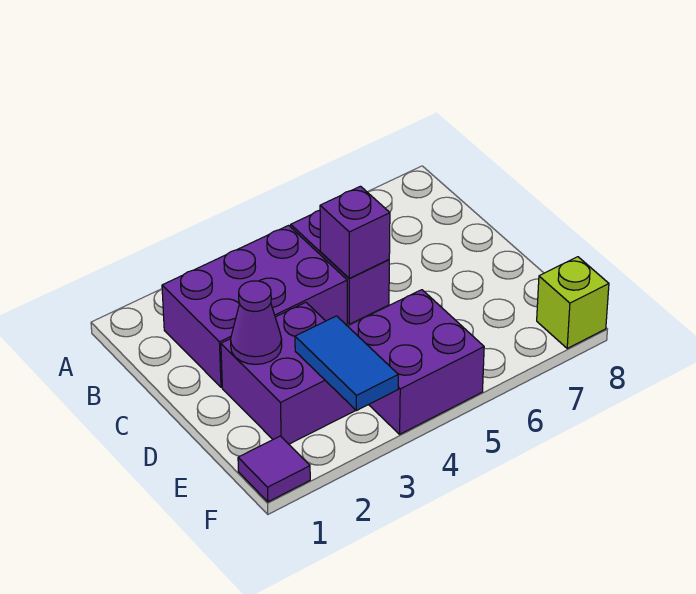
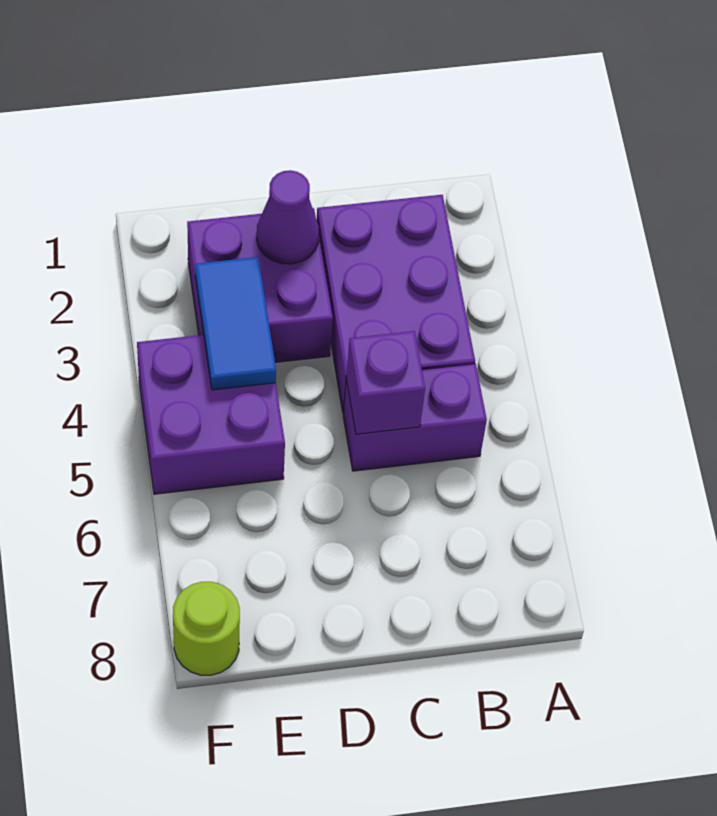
blue tile E3:F3 level 2 -> blue tile E3:E4 level 2
purple tile F1 level 1 -> none
lime brick F8 level 1 -> lime round brick F8 level 1

